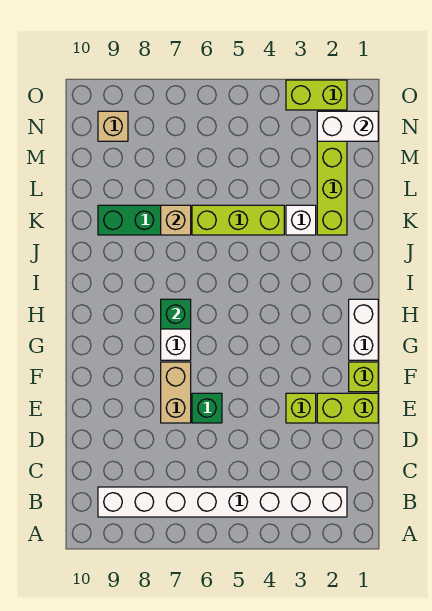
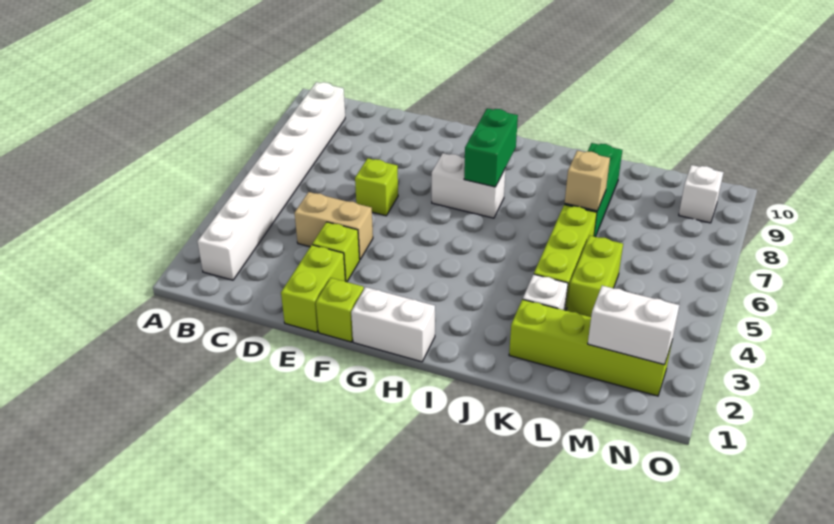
green brick E6 level 1 -> lime brick E6 level 1
tan brick E7:F7 level 1 -> tan brick D4:E4 level 1
green brick H7 level 2 -> green brick H7:H8 level 2
white brick N1:N2 level 2 -> white brick M2:N2 level 2
tan brick N9 level 1 -> white brick N9 level 1
lime brick O2:O3 level 1 -> lime brick L4:L5 level 1

